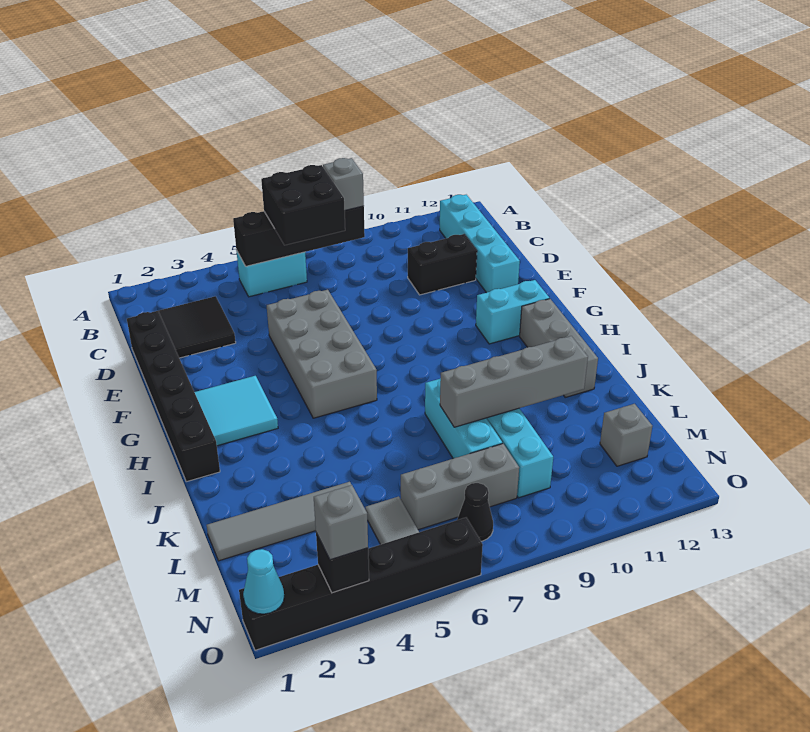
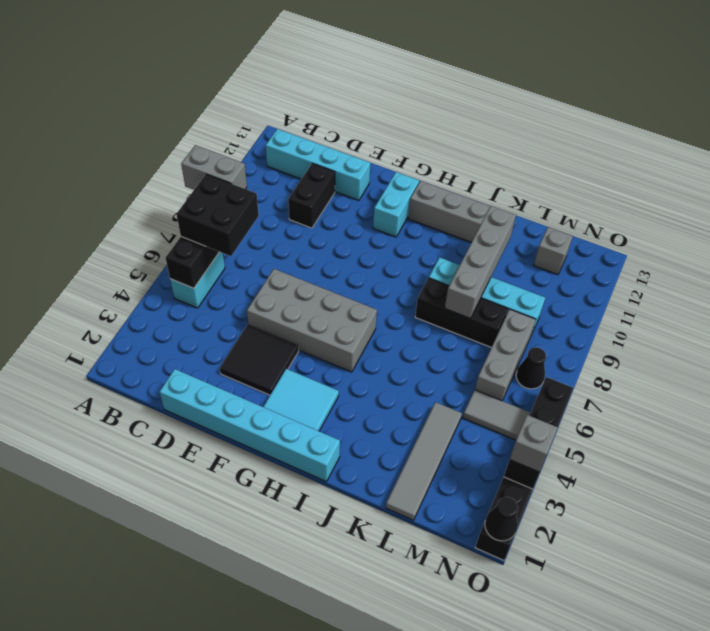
grey brick B8 level 3 -> grey brick A8:B8 level 3
black tile C2:D3 level 1 -> black tile E3:F4 level 1
black brick D1:I1 level 1 -> cyan brick D1:I1 level 1
cyan brick J8:L8 level 1 -> black brick J8:L8 level 1
cyan cone O1 level 2 -> black cone O1 level 2

